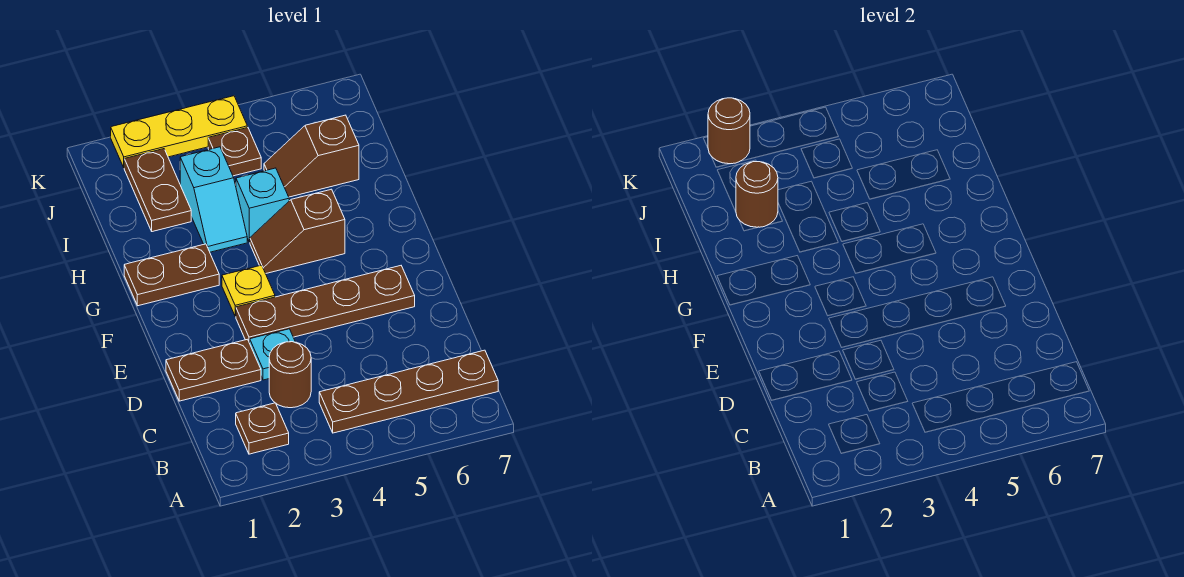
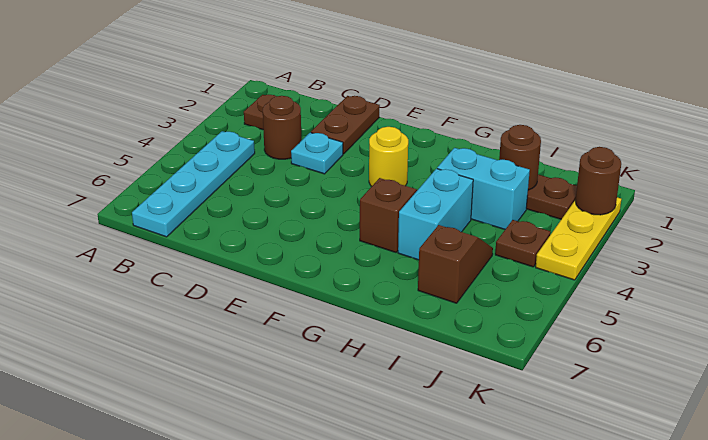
brown plate B4:B7 level 1 -> cyan plate B4:B7 level 1
brown plate E3:E6 level 1 -> none
yellow plate F3 level 1 -> yellow round brick F3 level 1
brown plate G1:G2 level 1 -> none
cyan slope H3:I3 level 1 top I -> cyan brick H3:I3 level 1
cyan brick H4 level 1 -> cyan brick H4:H5 level 1

